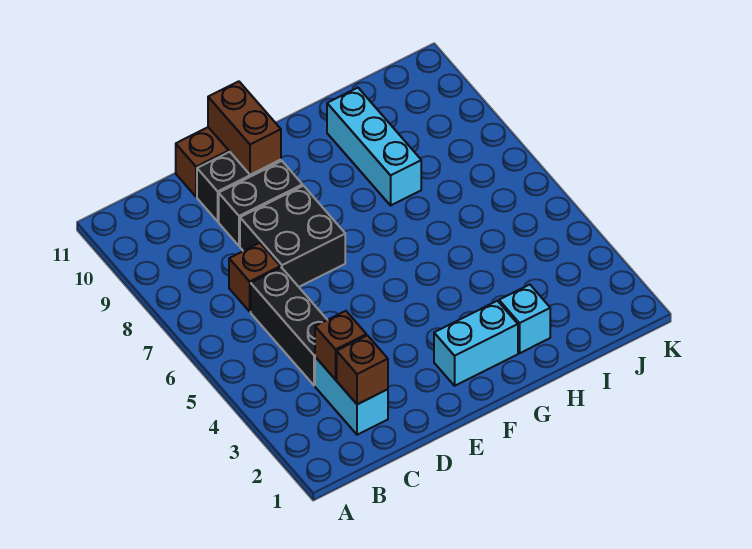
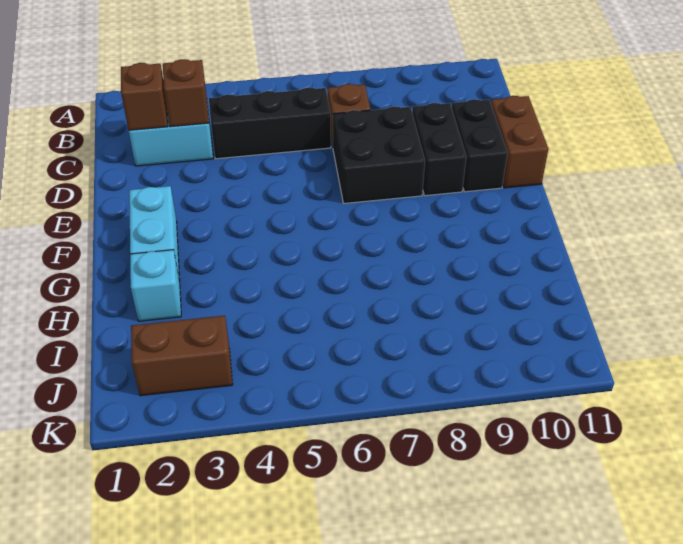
brown brick E10:E11 level 2 -> brown brick J2:J3 level 1
cyan brick H8:H10 level 1 -> none

